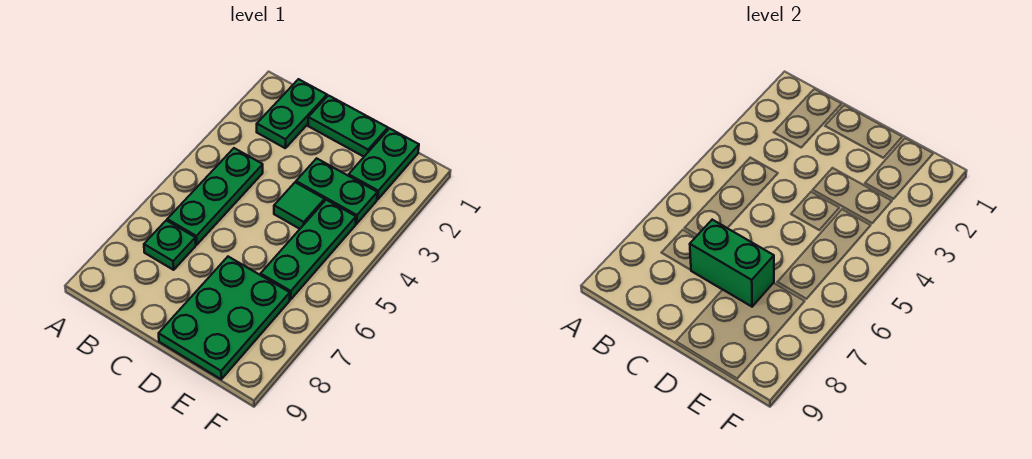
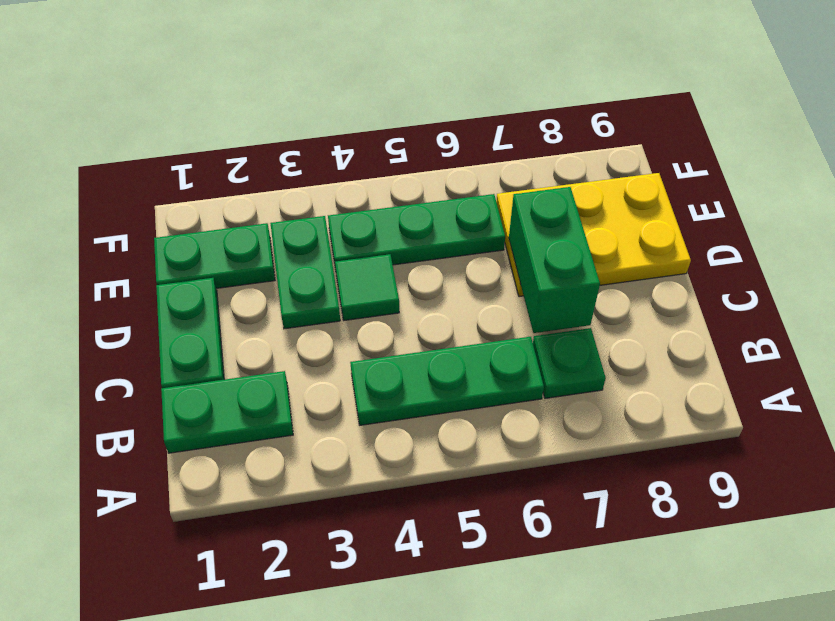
green plate D7:E9 level 1 -> yellow plate D7:E9 level 1

